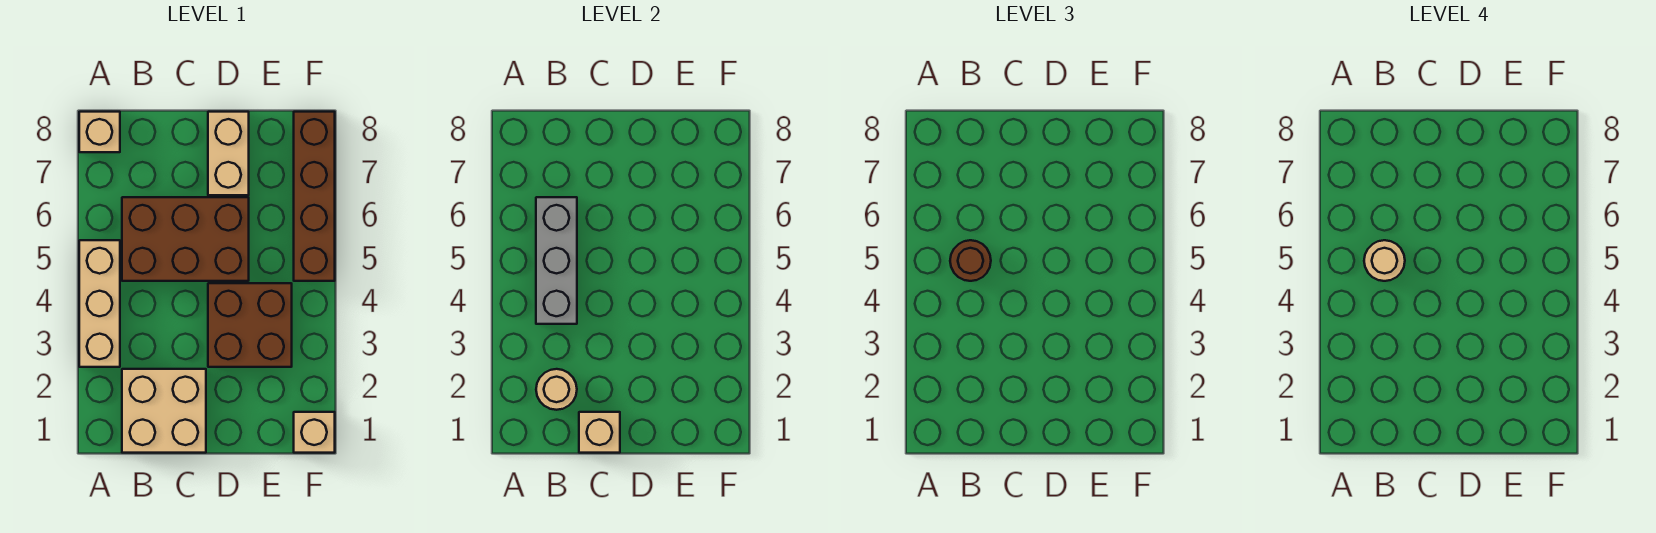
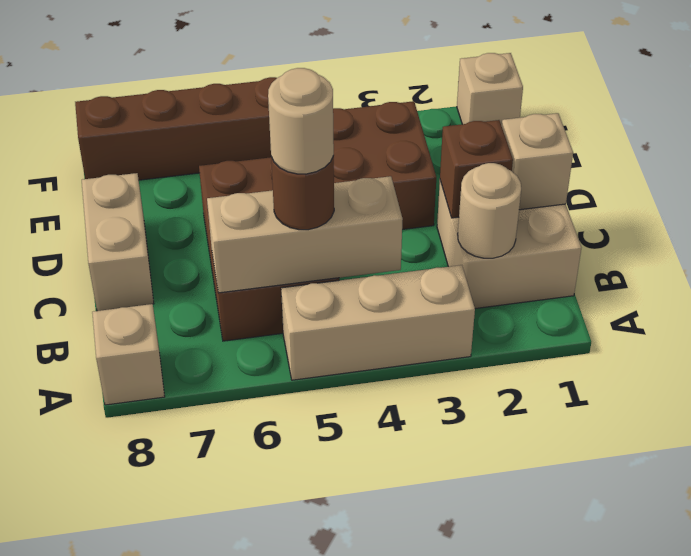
grey brick B4:B6 level 2 -> tan brick B4:B6 level 2
none -> brown brick C2 level 2
tan brick D7:D8 level 1 -> tan brick C8:D8 level 1

